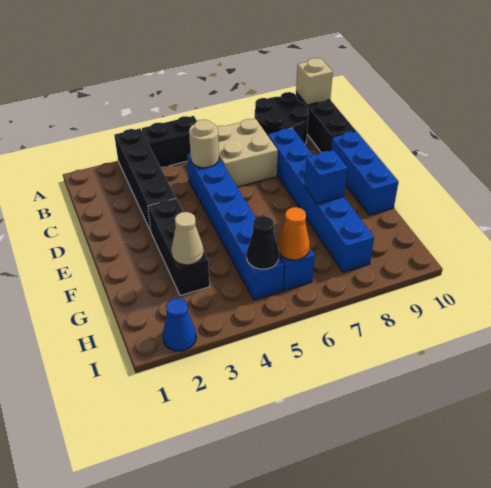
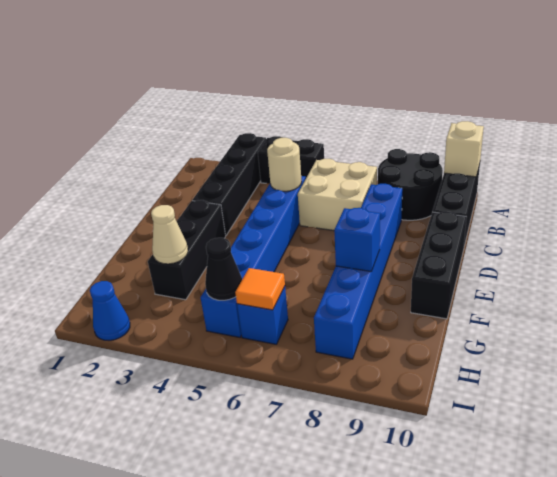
blue brick D10:F10 level 1 -> black brick D10:F10 level 1
orange cone H6 level 2 -> orange tile H6 level 2

